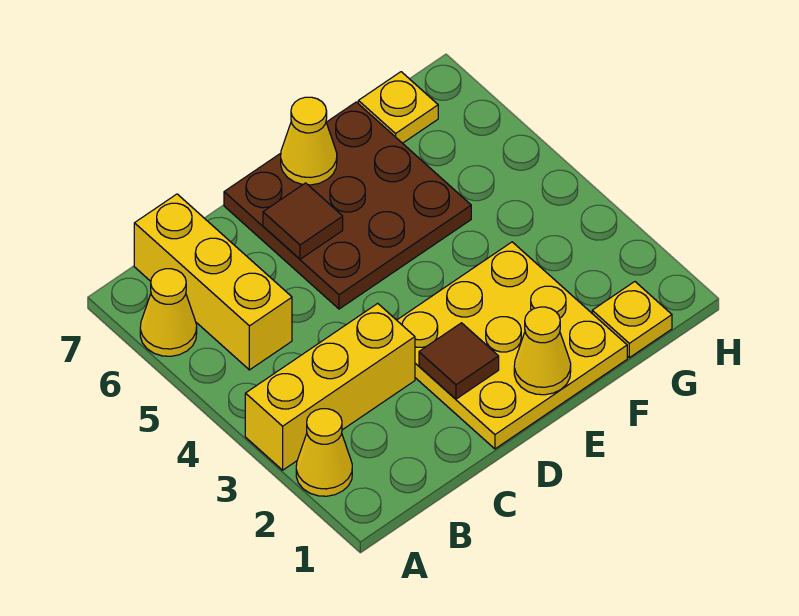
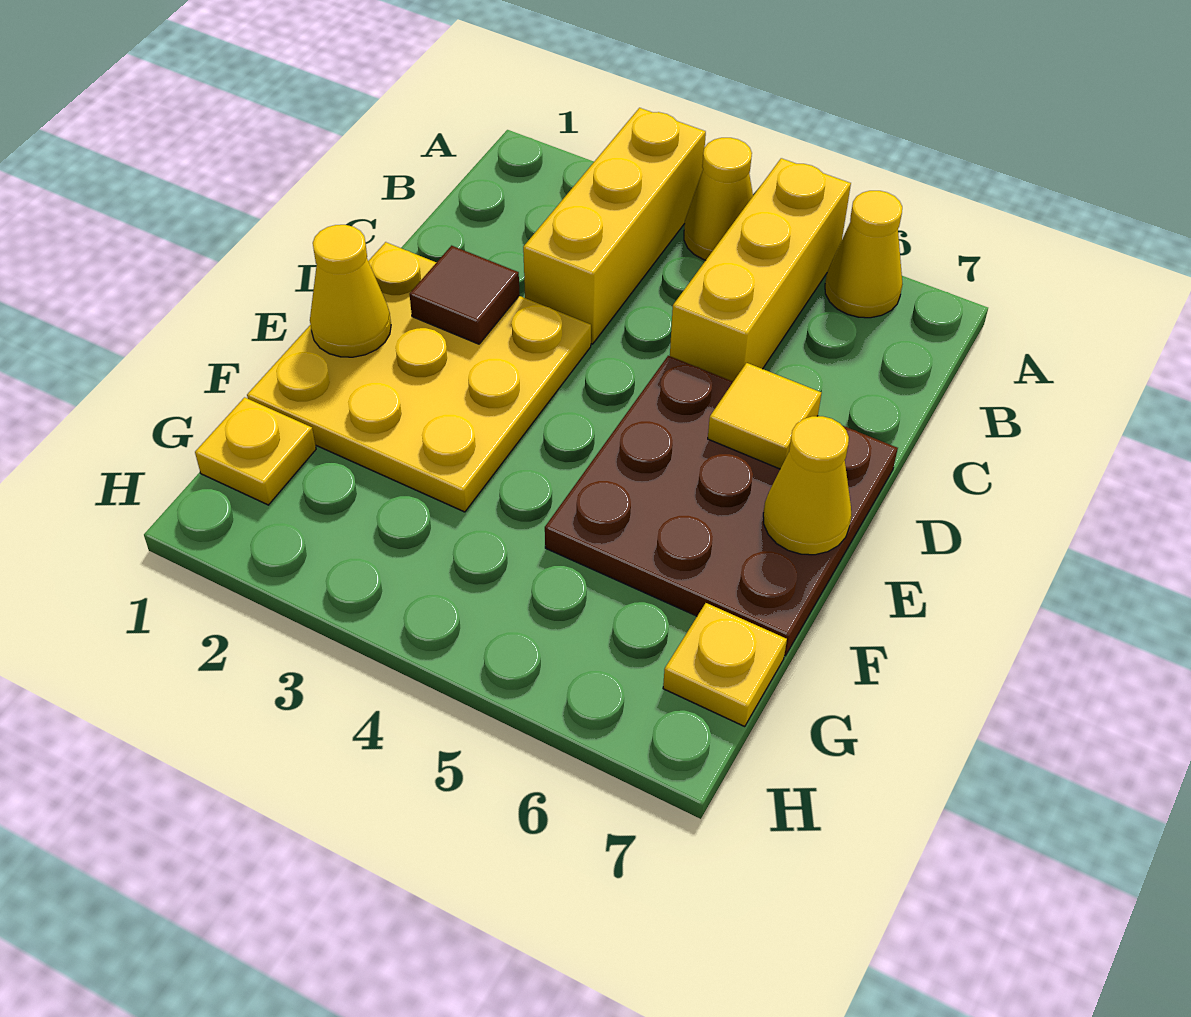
yellow cone A2 level 1 -> yellow cone A4 level 1
yellow brick B5:B7 level 1 -> yellow brick A5:C5 level 1
brown tile D6 level 2 -> yellow tile D6 level 2

